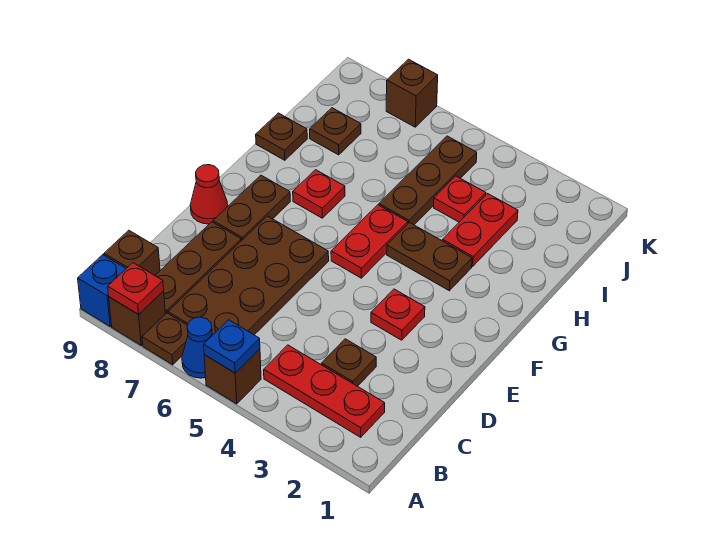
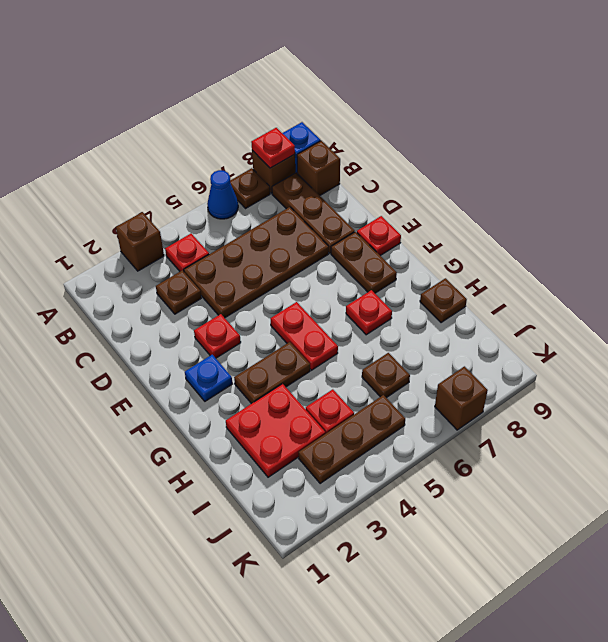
brown brick A5 level 1 -> brown brick A3 level 1
blue plate A5 level 2 -> blue plate F2 level 1
red plate B2:B4 level 1 -> red plate B4 level 1
brown plate B6:E7 level 1 -> brown plate C4:D7 level 1
red cone E9 level 1 -> red plate E9 level 1
red plate H3:I3 level 1 -> red plate H2:I3 level 1
brown plate H5:J5 level 1 -> brown plate J3:J5 level 1
brown plate I8 level 1 -> brown plate I6 level 1

